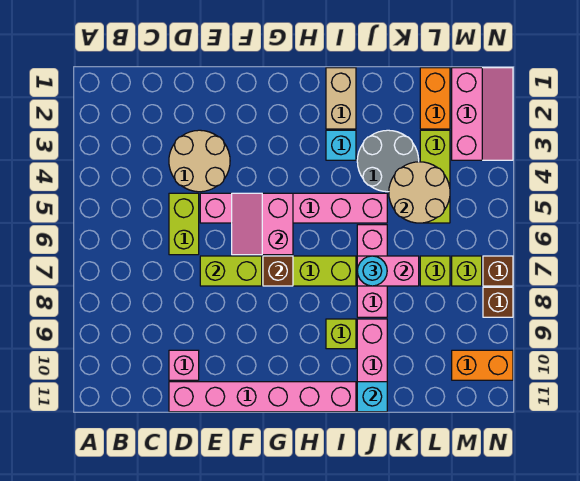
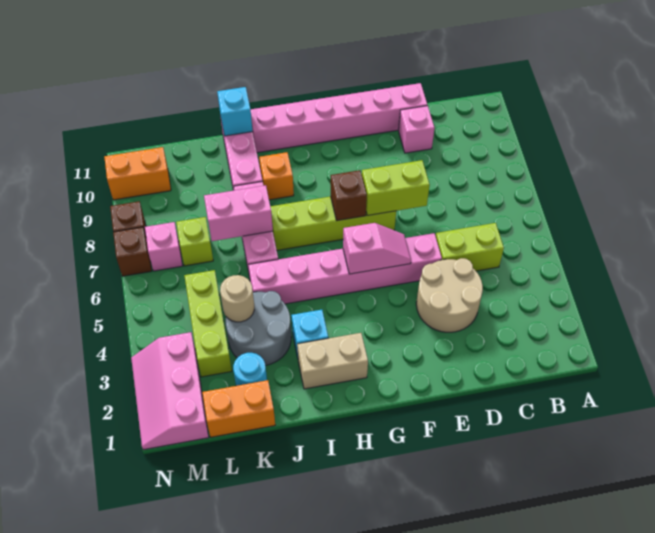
lime brick D5:D6 level 1 -> lime brick C5:D5 level 1
pink slope F5:G6 level 2 top G -> pink slope F5:G5 level 2 top G
tan brick I1:I2 level 1 -> tan brick H2:I2 level 1
lime brick I9 level 1 -> orange brick I9 level 1
cyan round brick J7 level 3 -> cyan round brick K2 level 1
tan round brick K4:L5 level 2 -> tan round brick K4 level 2
orange brick L1:L2 level 1 -> orange brick K1:L1 level 1
lime brick M7 level 1 -> pink brick M7 level 1

